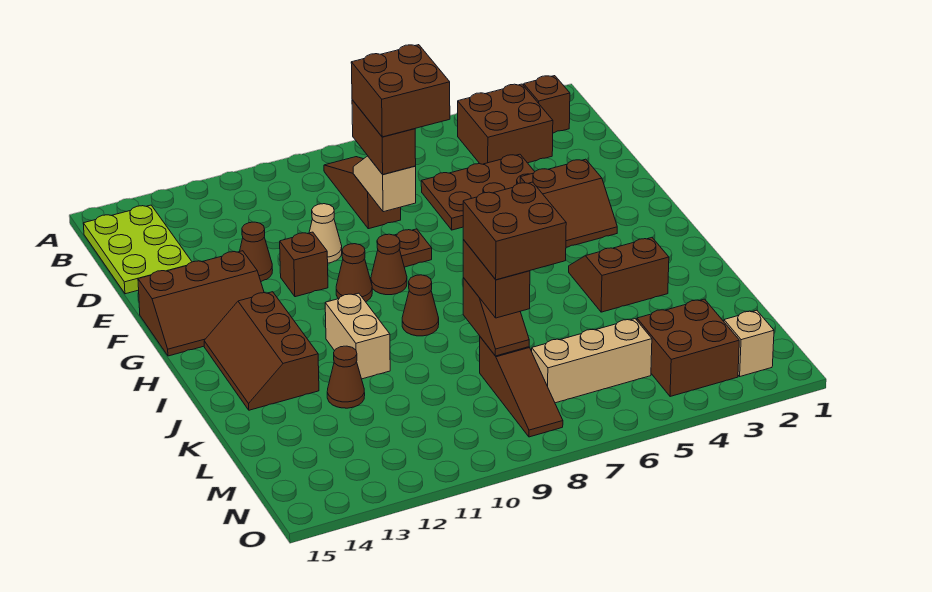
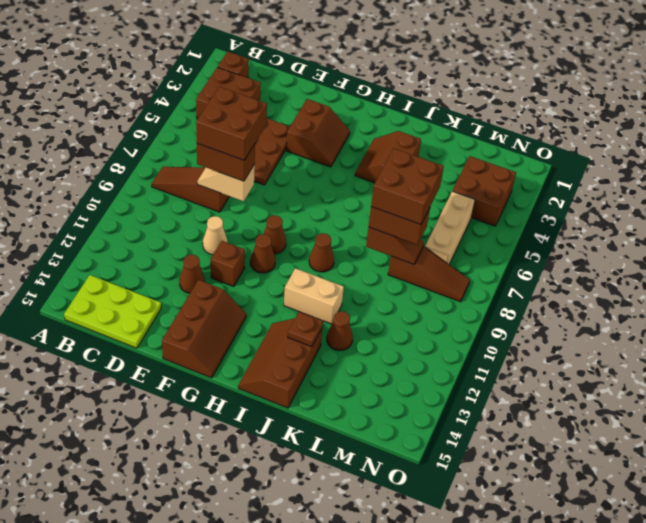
brown plate F8 level 1 -> brown plate J13 level 2
brown slope H13:J14 level 1 top 13 -> brown slope I13:J15 level 1 top J
tan brick N2 level 1 -> none

